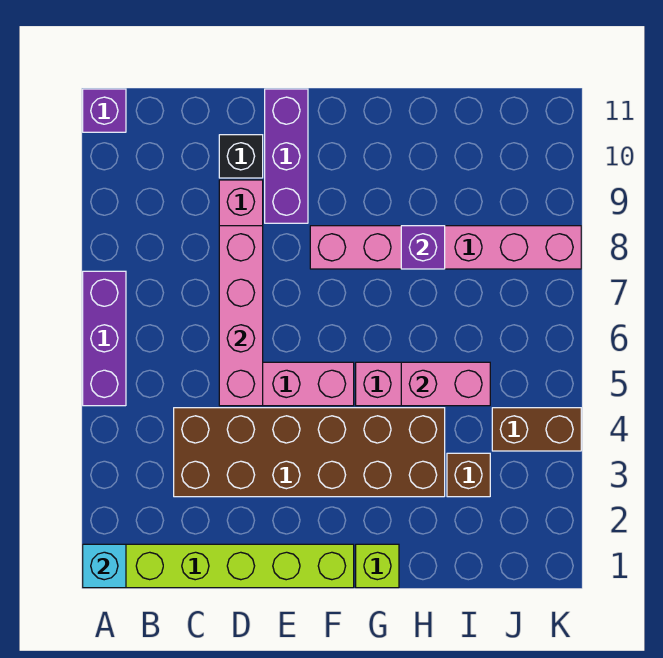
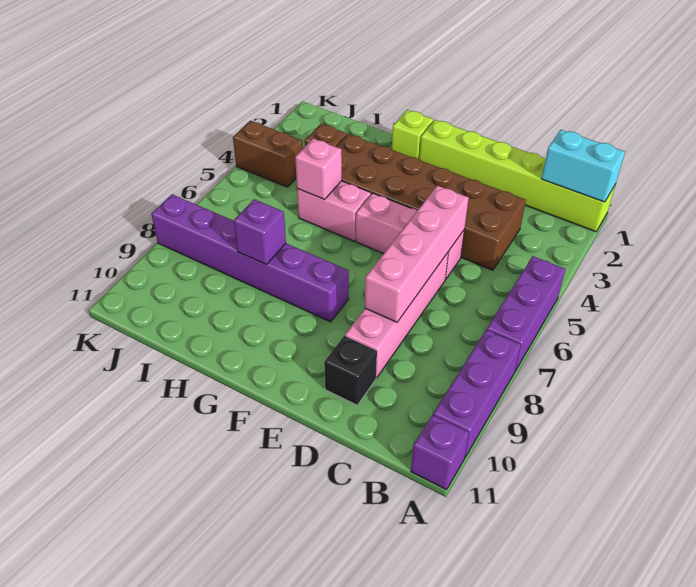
cyan brick A1 level 2 -> cyan brick A1:B1 level 2
purple brick E9:E11 level 1 -> purple brick A8:A10 level 1
pink brick F8:K8 level 1 -> purple brick F8:K8 level 1
pink brick H5:I5 level 2 -> pink brick H5 level 2

